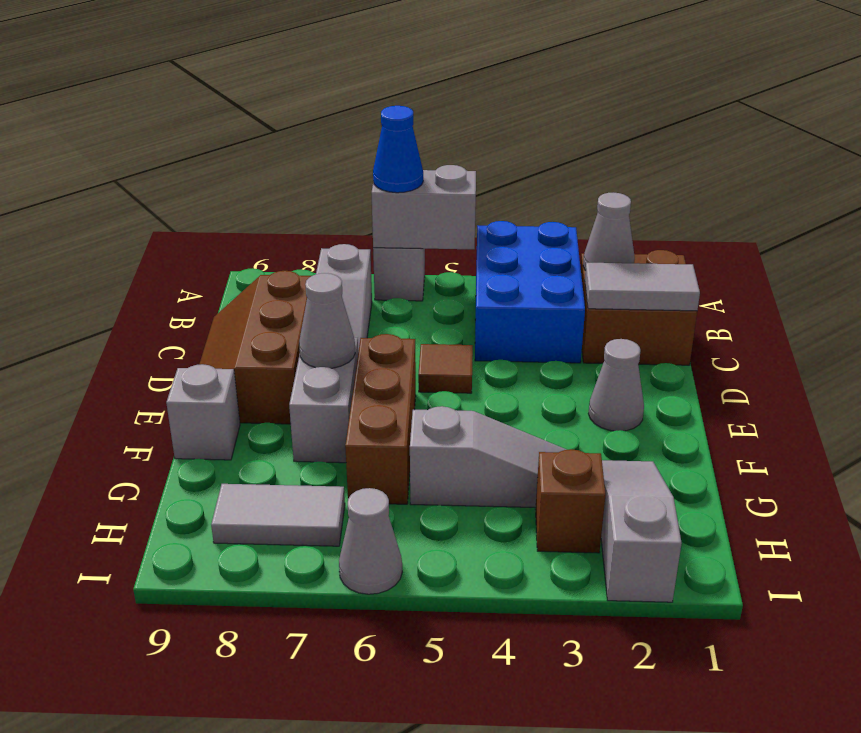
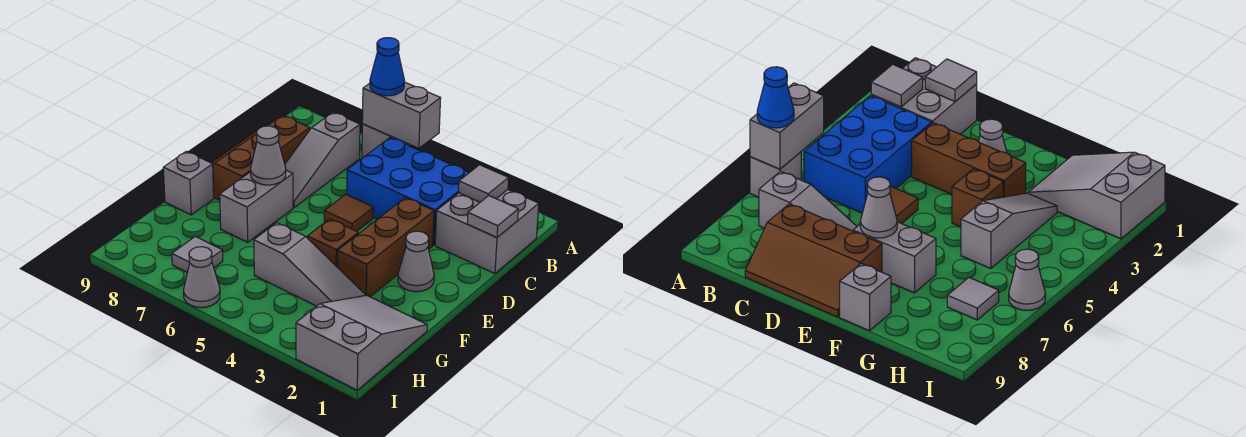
blue brick A3:C4 level 1 -> blue brick B3:C5 level 1
brown brick B1:C2 level 1 -> grey brick B1:C2 level 1
grey cone B2 level 2 -> grey tile B2 level 2
grey tile C1:C2 level 2 -> grey tile C1 level 2
brown brick E6:G6 level 1 -> brown brick D3:F3 level 1
grey slope G2:I2 level 1 top I -> grey slope G1:I2 level 1 top I
brown brick H3 level 1 -> brown brick F4 level 1
grey tile H7:H8 level 1 -> grey tile H7 level 1

